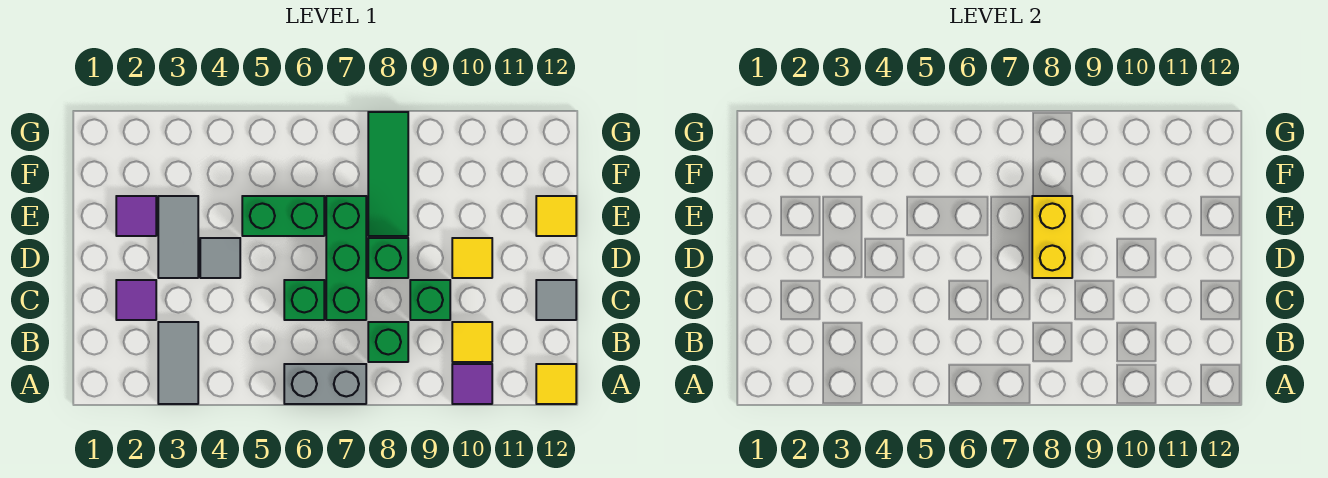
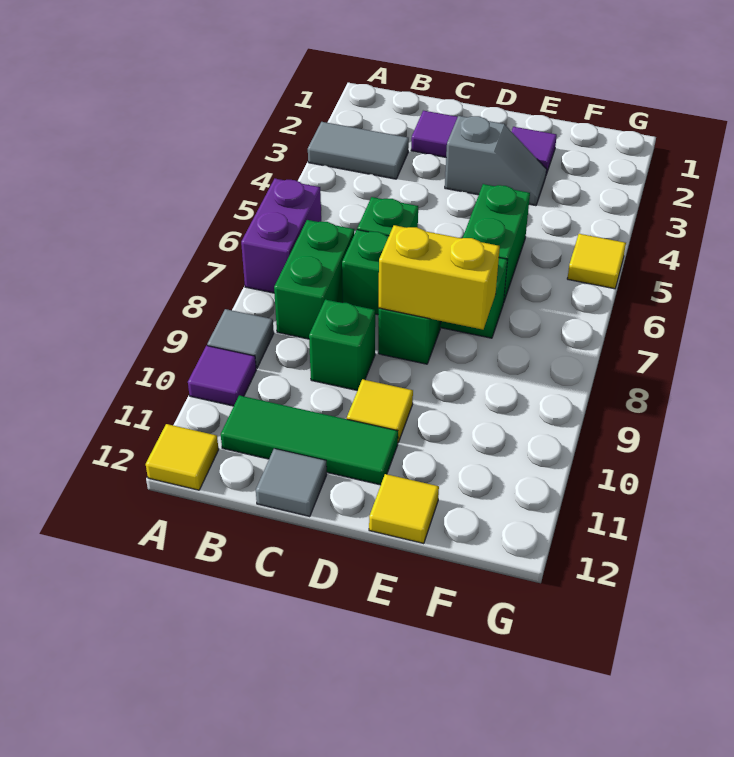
grey brick A6:A7 level 1 -> purple brick A6:A7 level 1
green brick B8 level 1 -> green brick B7:B8 level 1
yellow tile B10 level 1 -> yellow tile G5 level 1
grey tile D3:E3 level 1 -> grey slope D3:E3 level 1 top D
grey tile D4 level 1 -> grey tile A9 level 1
green tile E8:G8 level 1 -> green tile B11:D11 level 1

